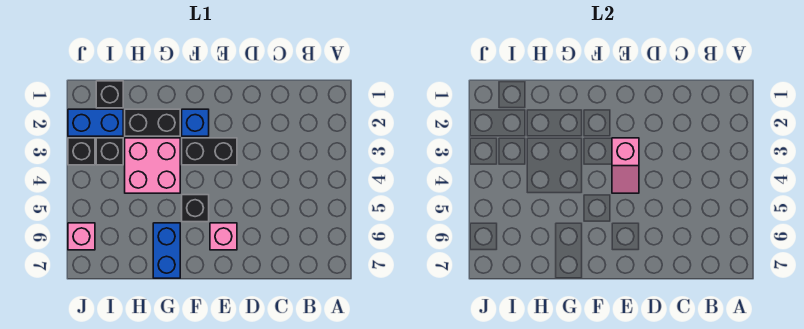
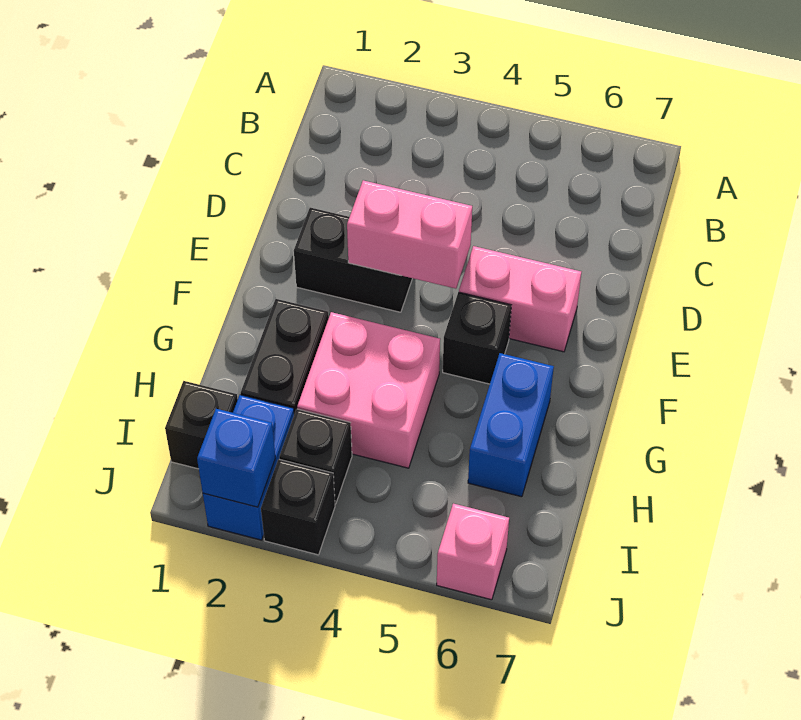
black brick E3:F3 level 1 -> black brick E2:E3 level 1
pink slope E3:E4 level 2 top 3 -> pink brick E3:E4 level 2
pink brick E6 level 1 -> pink brick E5:E6 level 1
blue brick F2 level 1 -> blue brick J2 level 2
blue brick G6:G7 level 1 -> blue brick G6:H6 level 1

